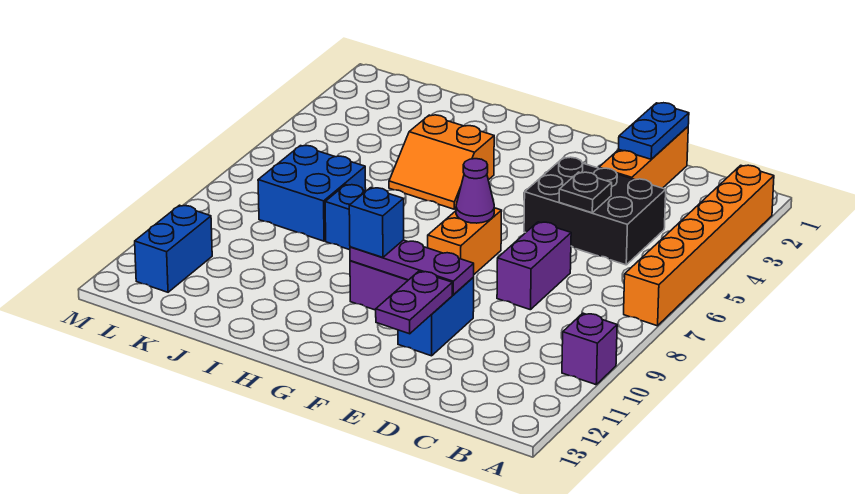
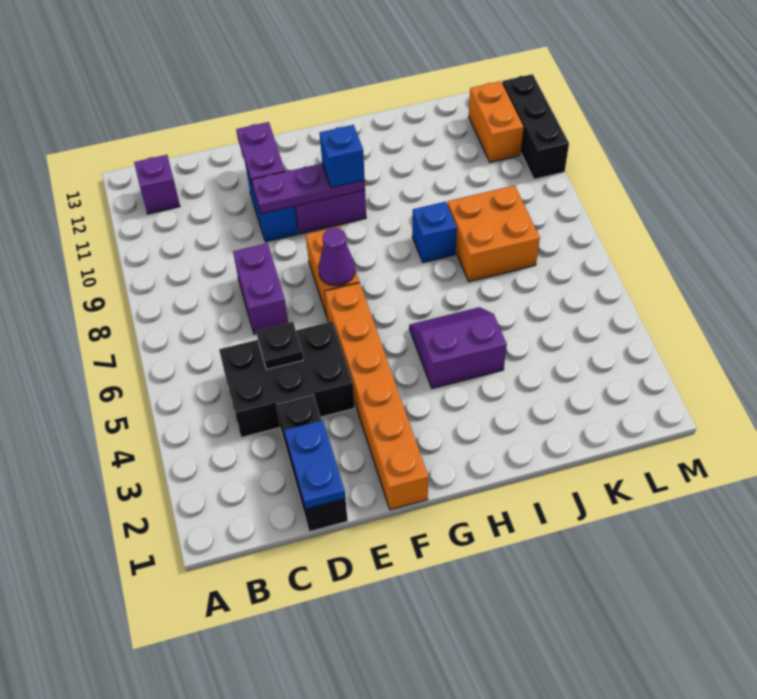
orange brick A2:A7 level 1 -> orange brick F1:F6 level 1
purple brick A10 level 1 -> purple brick B12 level 1
orange brick D1:D3 level 1 -> black brick D1:D3 level 1
orange slope H4:I5 level 1 top 4 -> purple slope H4:I5 level 1 top 4
blue brick J7:K8 level 1 -> orange brick J7:K8 level 1
blue brick L11:L12 level 1 -> orange brick L11:L12 level 1
none -> black brick M10:M12 level 1

